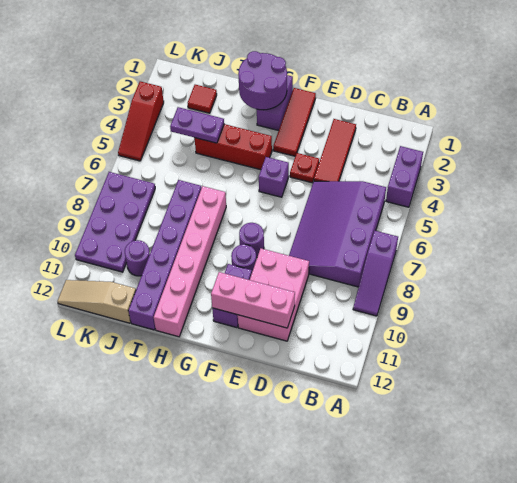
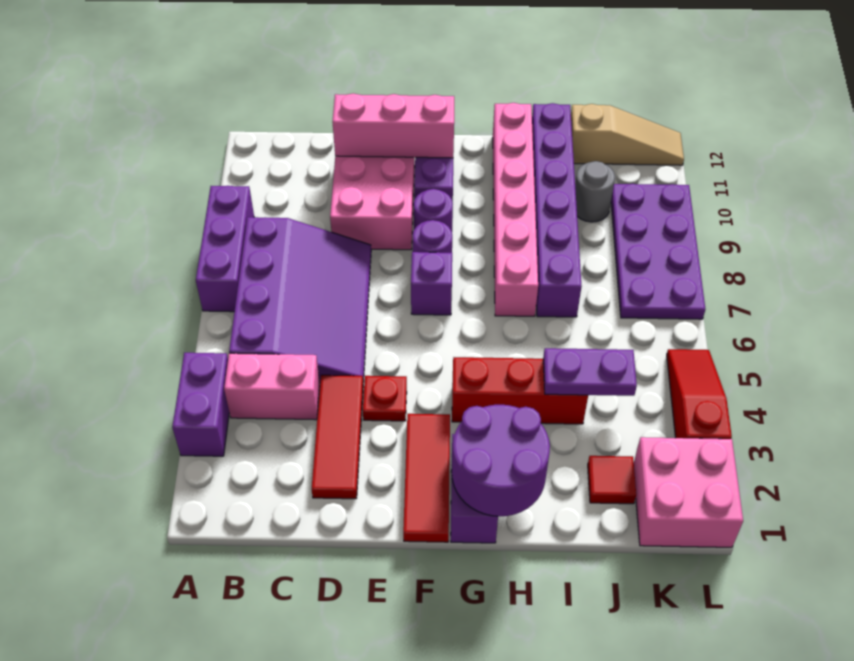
purple slope A7:A9 level 1 top 7 -> purple brick A7:A9 level 1
none -> pink brick B4:C4 level 1
purple brick F5 level 1 -> purple brick F7 level 1
purple round brick J10 level 1 -> grey round brick J10 level 1
none -> pink brick K1:L2 level 1

